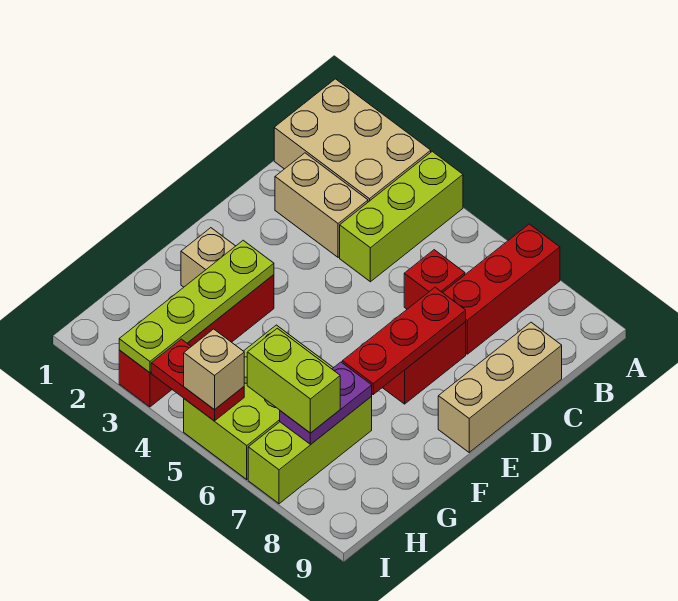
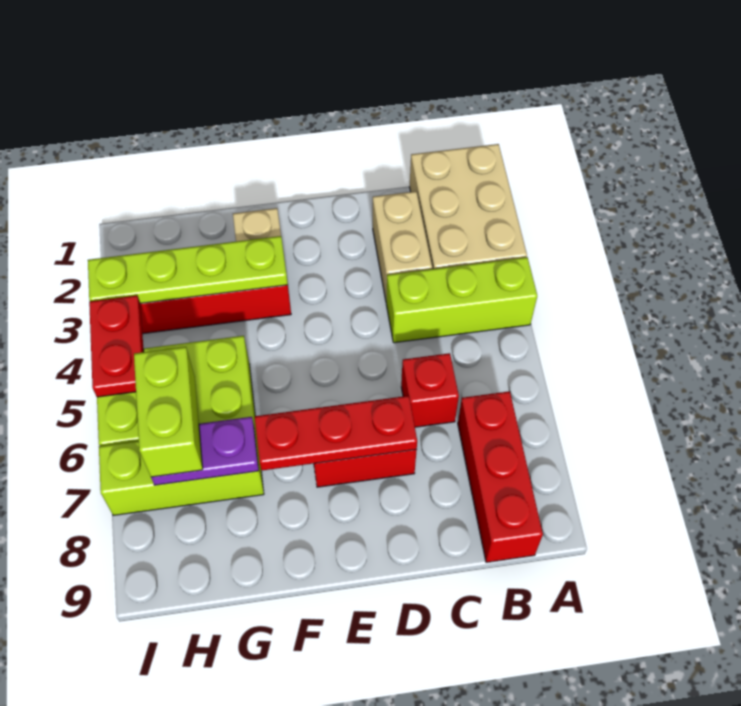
red brick A7:C7 level 1 -> red brick B7:B9 level 1
tan brick C9:E9 level 1 -> none
tan brick I5 level 3 -> none

